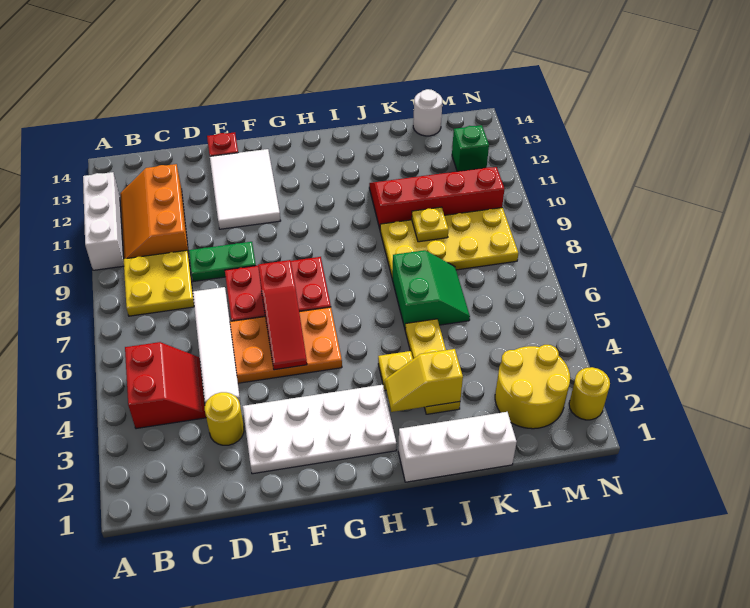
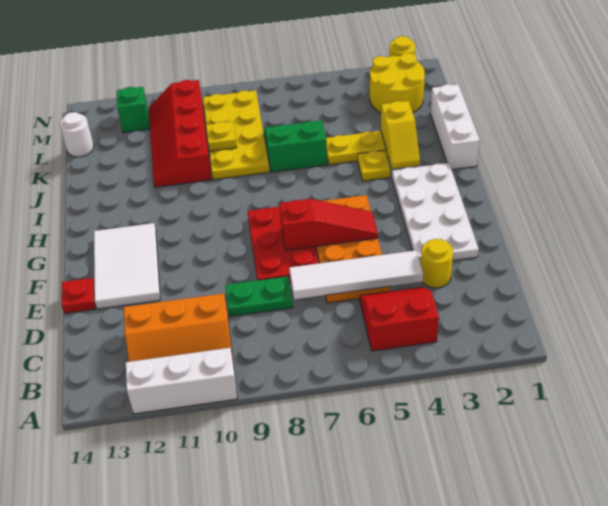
yellow plate B8:C9 level 1 -> none
green plate D9:E9 level 1 -> green plate D8:D9 level 1
white tile E11:F13 level 1 -> white tile E12:G13 level 1

